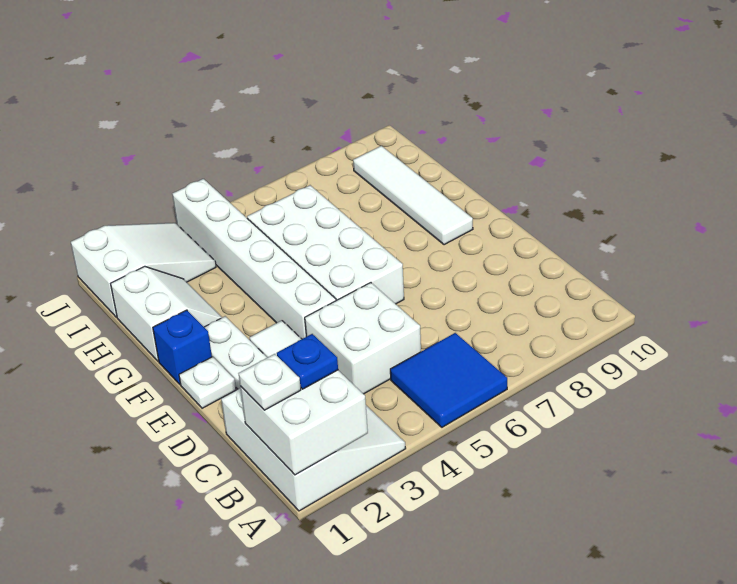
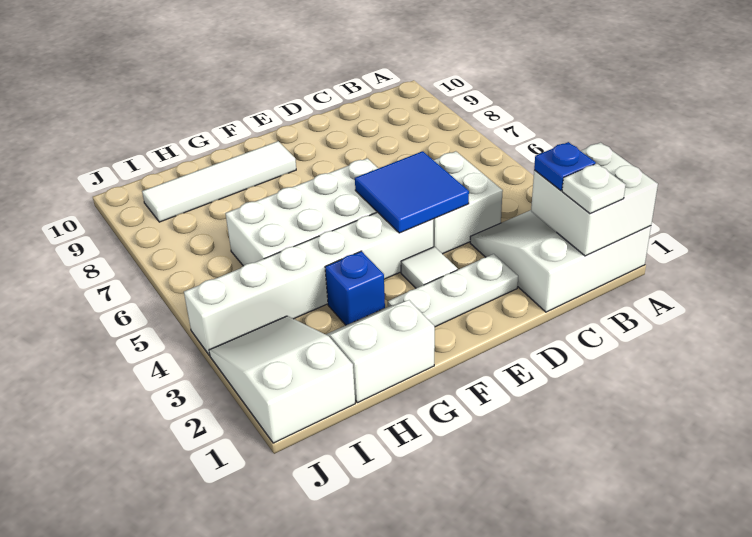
blue tile A5:B6 level 1 -> blue tile D4:E5 level 2
white plate E1 level 1 -> none
blue brick F1 level 1 -> blue brick G3 level 1

